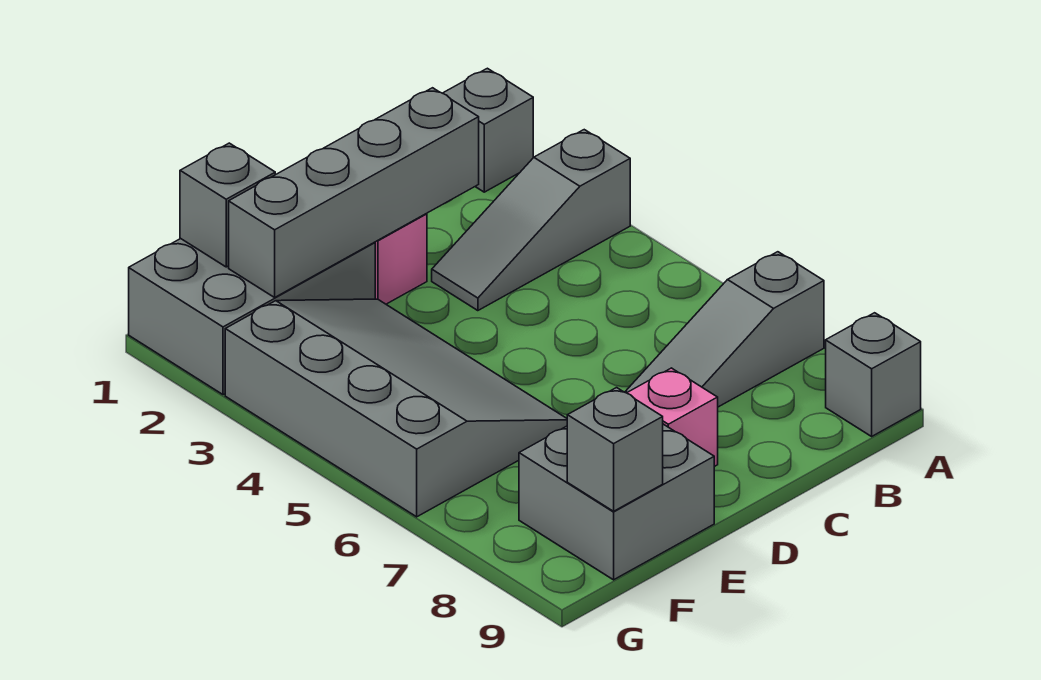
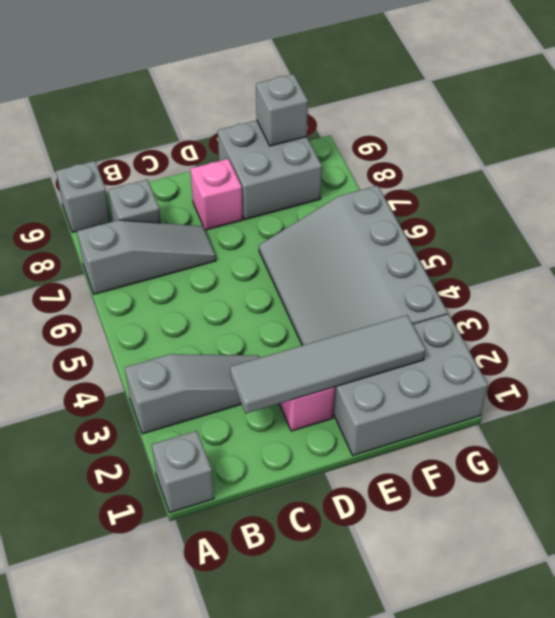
grey brick C2:F2 level 2 -> grey tile C2:F2 level 2
grey brick F1 level 2 -> grey brick B8 level 1

